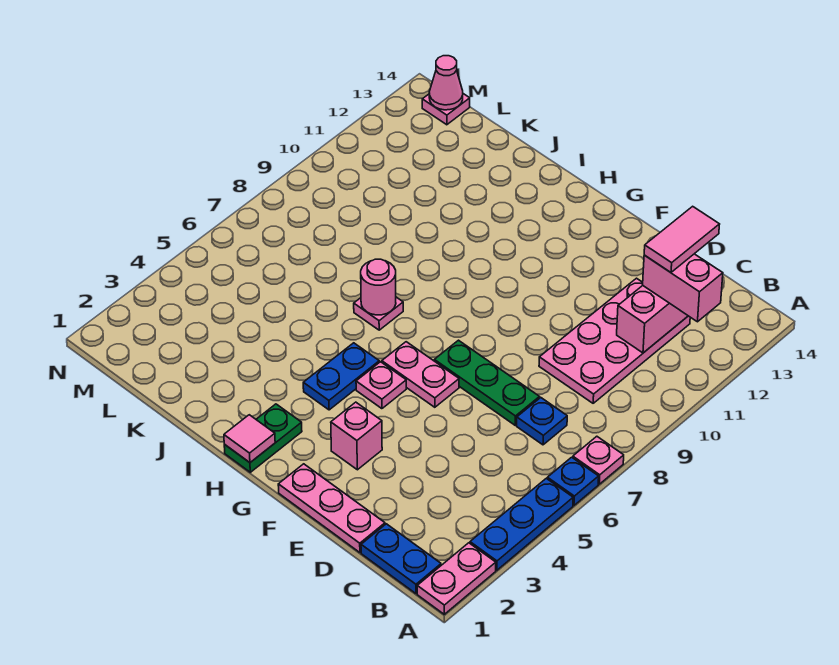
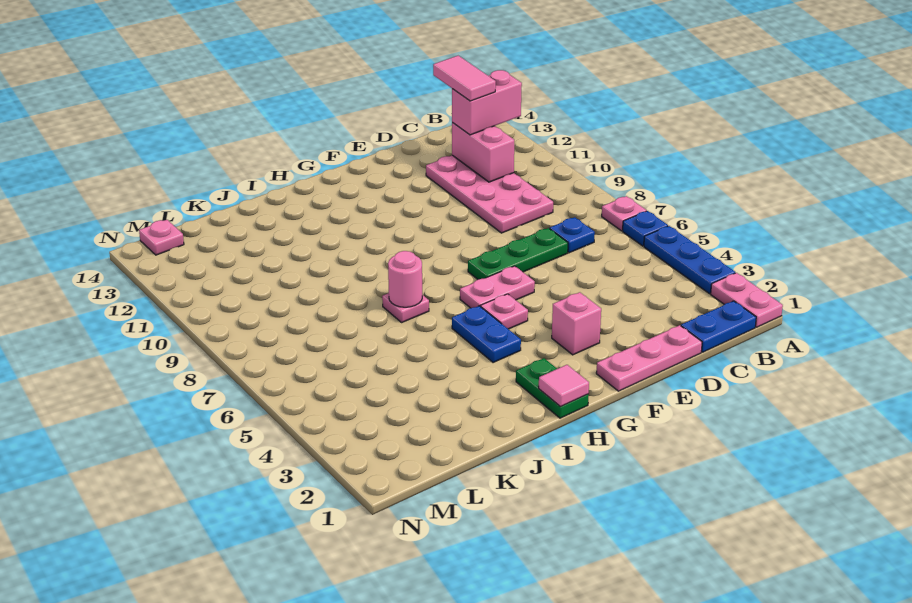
pink cone M14 level 2 -> none

